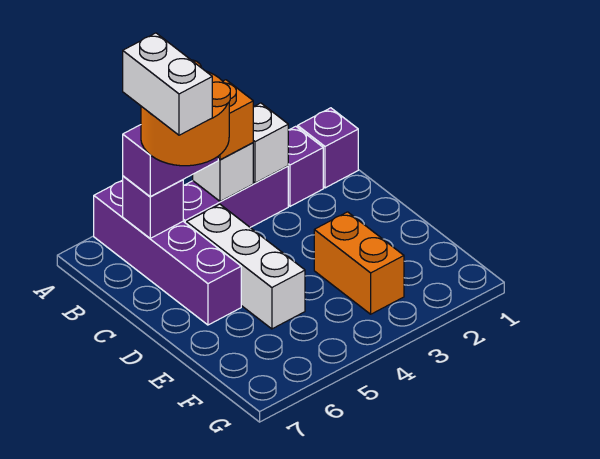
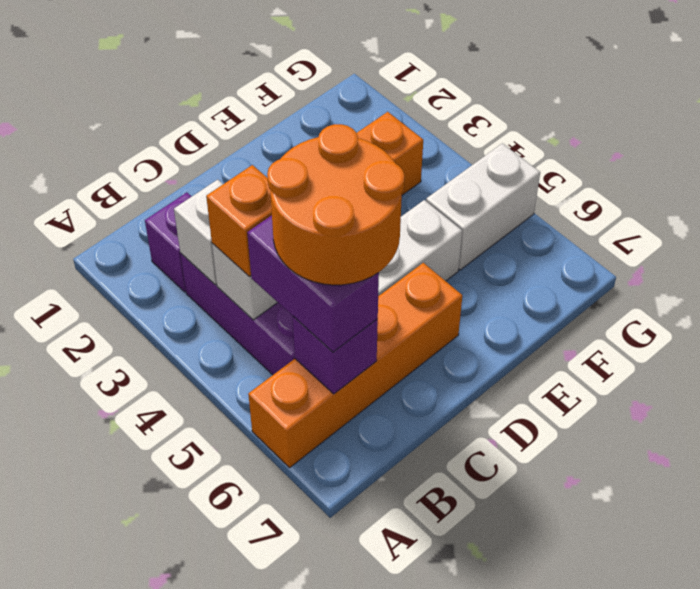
purple brick A6:D6 level 1 -> orange brick A6:D6 level 1
purple brick B1 level 1 -> none
white brick B6:C6 level 5 -> white brick F5:G5 level 1

